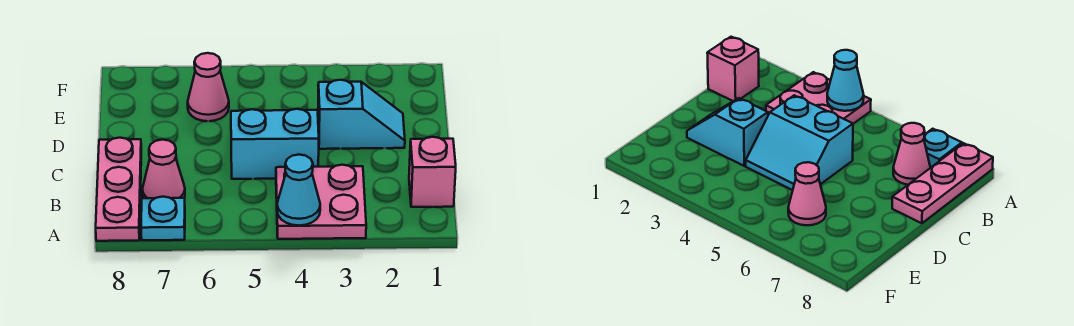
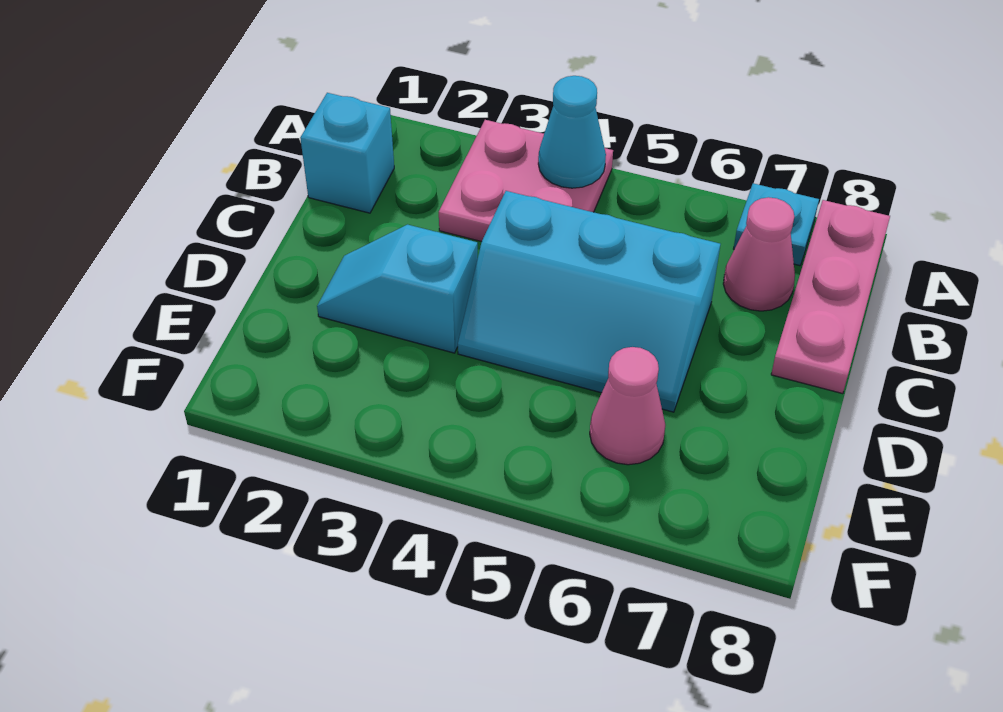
pink brick B1 level 1 -> cyan brick B1 level 1
cyan slope C4:D5 level 1 top C -> cyan slope C4:D6 level 1 top C

